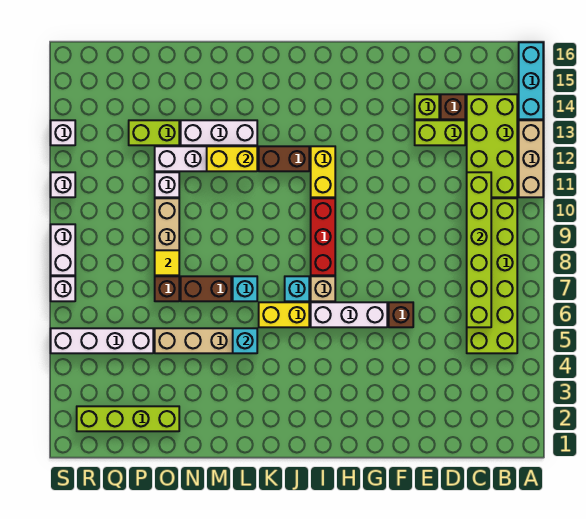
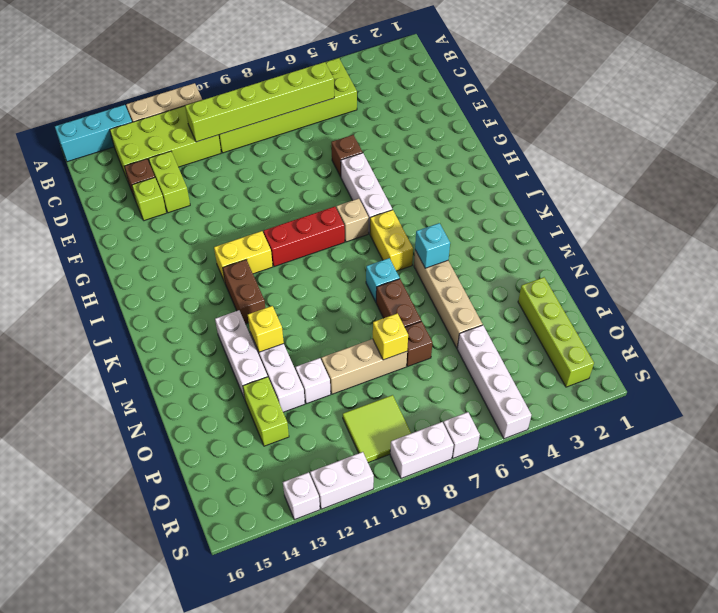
cyan brick J7 level 1 -> none
yellow brick L12:M12 level 2 -> yellow brick M12 level 2
yellow tile O8 level 2 -> yellow brick O8 level 2
none -> lime tile Q9:R10 level 1
white brick S11 level 1 -> white brick S11:S12 level 1

